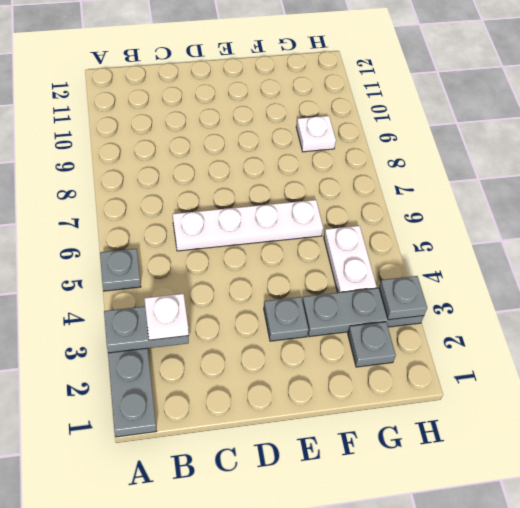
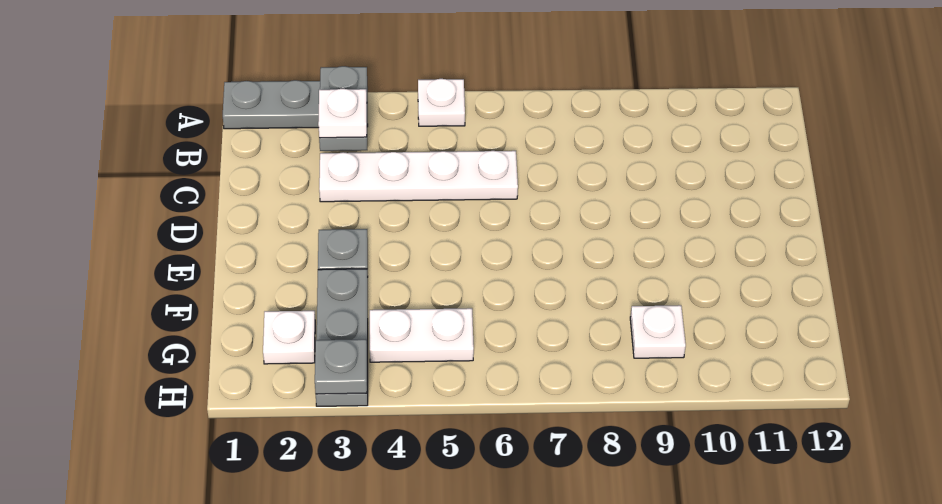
grey plate A5 level 1 -> white plate A5 level 1
white plate C6:F6 level 1 -> white plate C3:C6 level 1
grey plate G2 level 1 -> white plate G2 level 1

